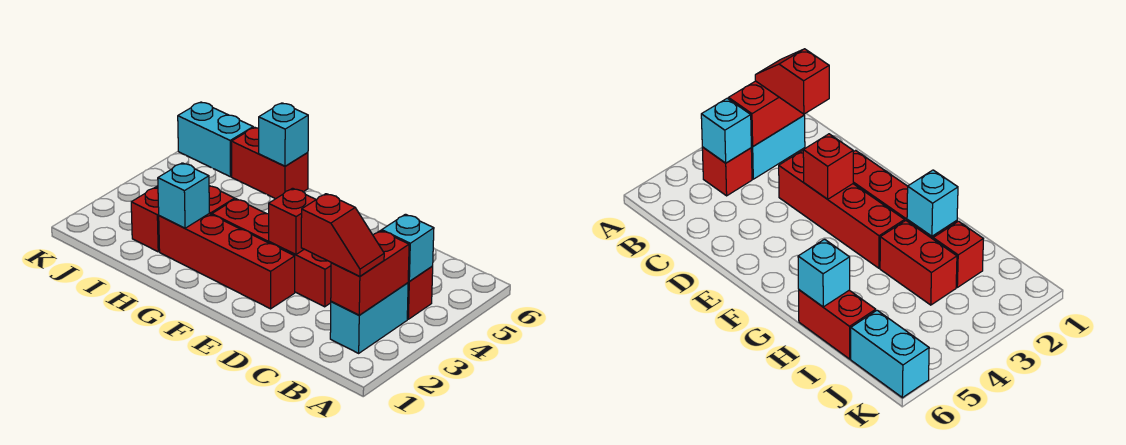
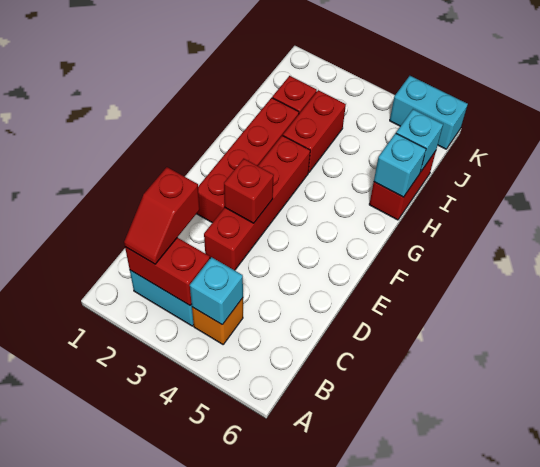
red brick B4 level 1 -> orange brick B4 level 1
cyan brick H2 level 2 -> cyan brick I6 level 2
cyan brick J6:K6 level 1 -> cyan brick K5:K6 level 1

